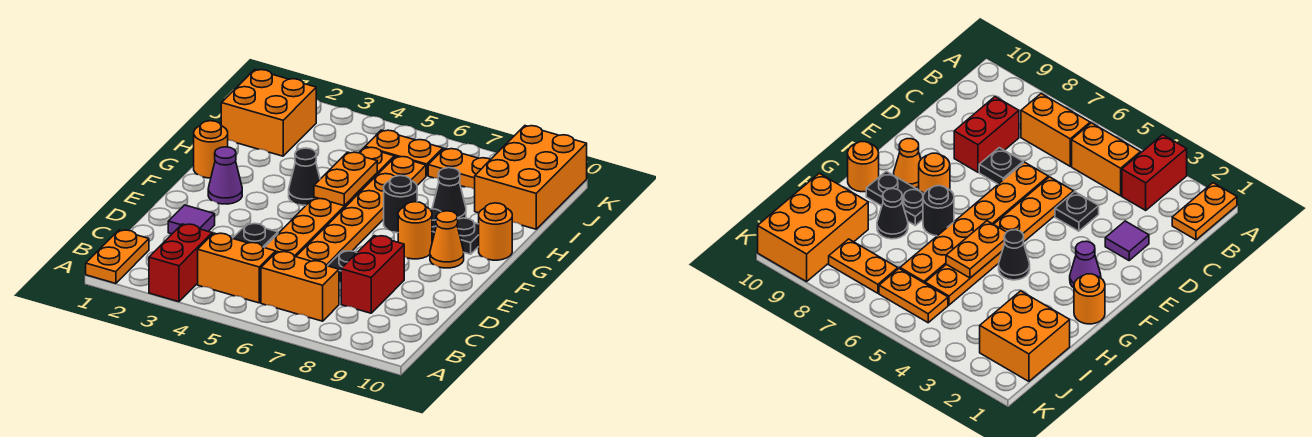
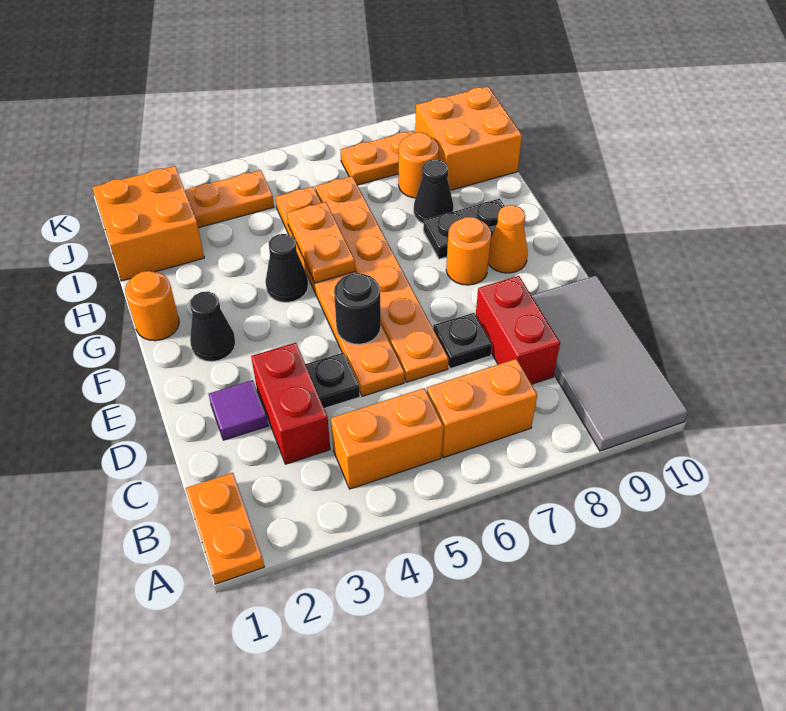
red brick A3:B3 level 1 -> red brick C3:D3 level 1
none -> grey tile A9:D10 level 1
purple cone F2 level 1 -> black cone F2 level 1
black round brick G7 level 1 -> black round brick E5 level 2
orange round brick G10 level 1 -> orange round brick I8 level 1
orange brick I9:K10 level 1 -> orange brick I9:J10 level 1
orange plate J5:J6 level 1 -> orange plate J3:J4 level 1

